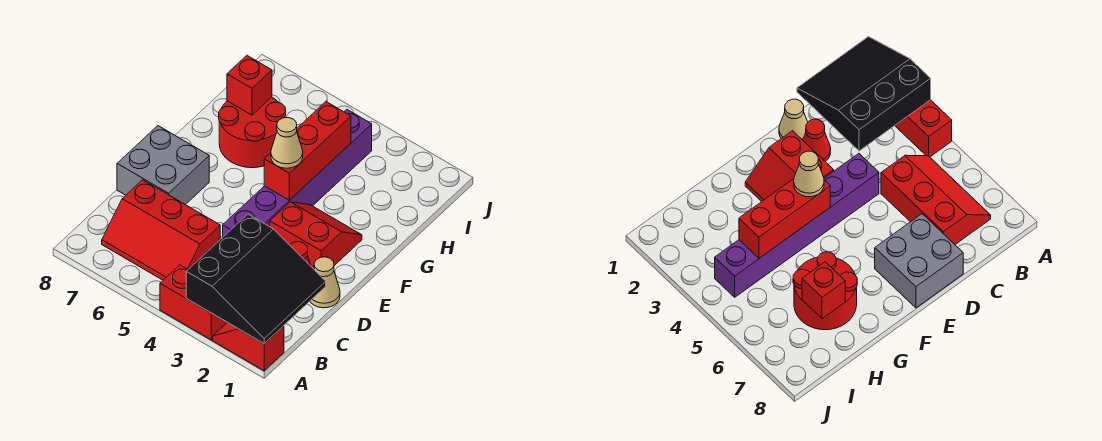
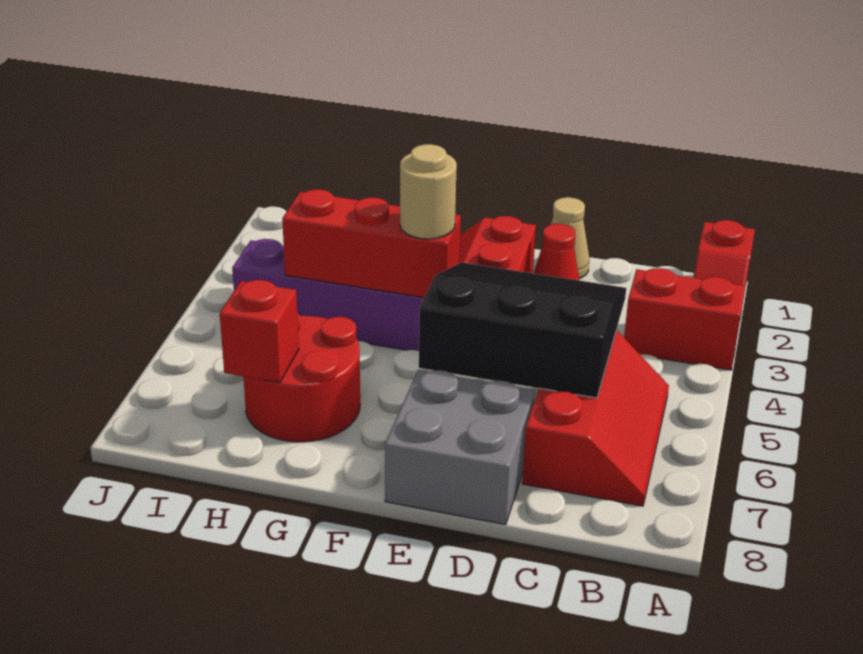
black slope A1:C3 level 2 top 3 -> black slope C4:E6 level 2 top 6
red brick A3:A4 level 1 -> red brick A3:B3 level 1
tan cone F4 level 3 -> tan round brick F4 level 3

